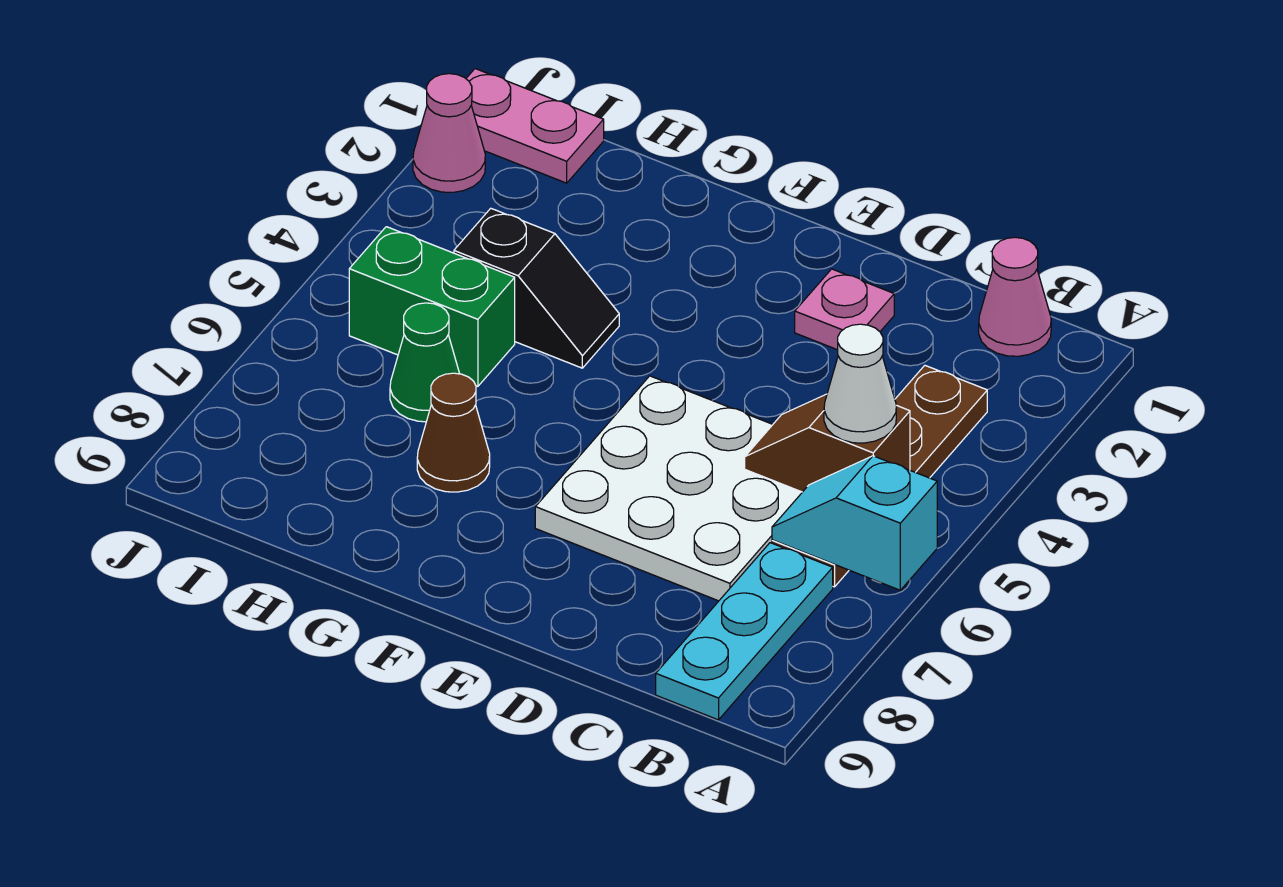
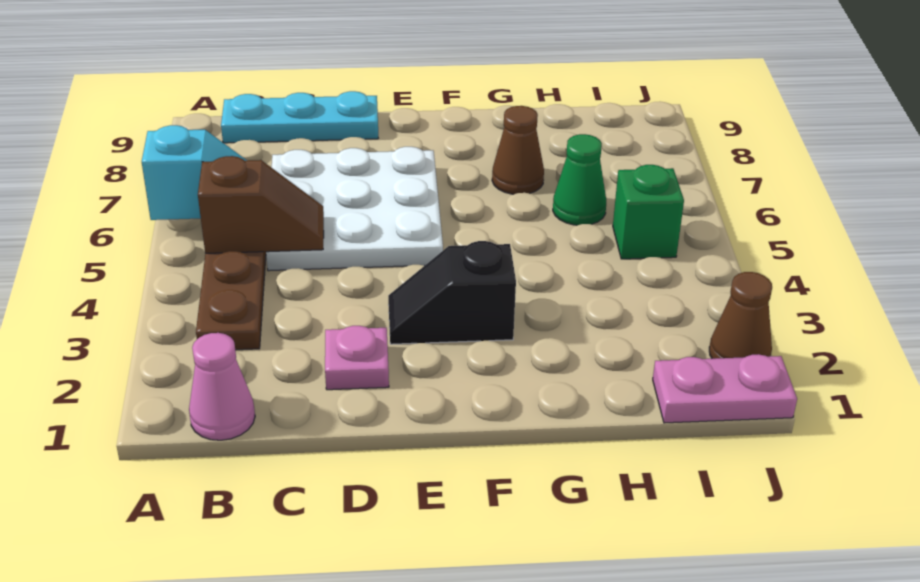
white cone B5 level 3 -> none
cyan plate B7:B9 level 1 -> cyan plate B9:D9 level 1
black slope G4:H4 level 1 top H -> black slope E3:F3 level 1 top F
green brick H5:I5 level 1 -> green brick I5 level 1
pink cone J2 level 1 -> brown cone J2 level 1

